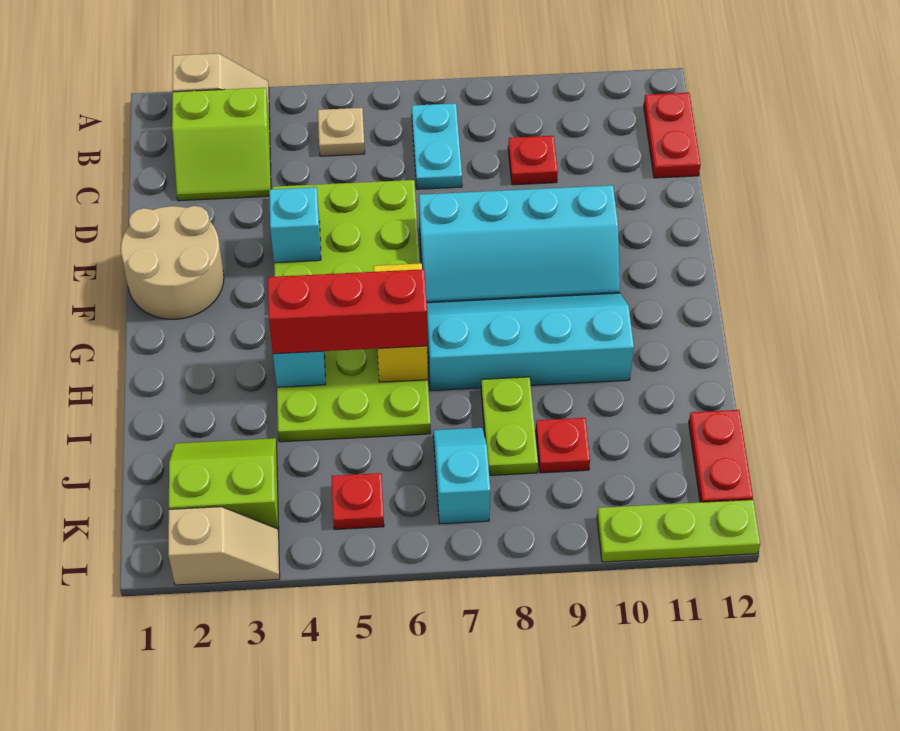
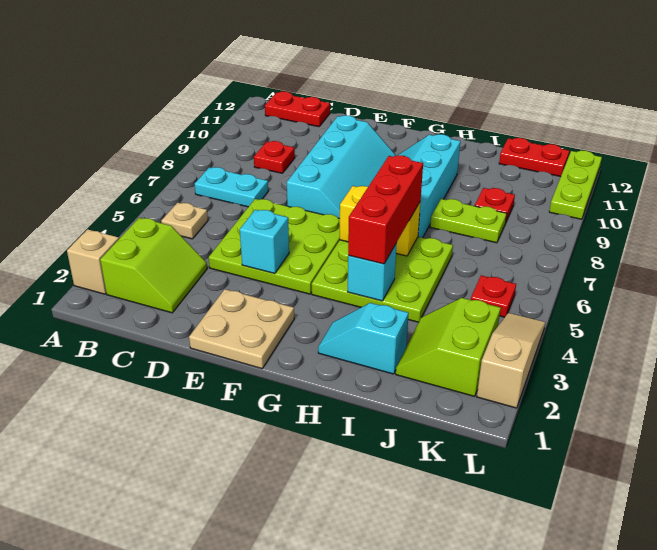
tan round brick E1:F2 level 1 -> tan plate E1:F2 level 1
cyan slope J7:K7 level 1 top K -> cyan slope H2:I2 level 1 top I
tan slope L2:L3 level 1 top 2 -> tan slope L2:L4 level 1 top 2

